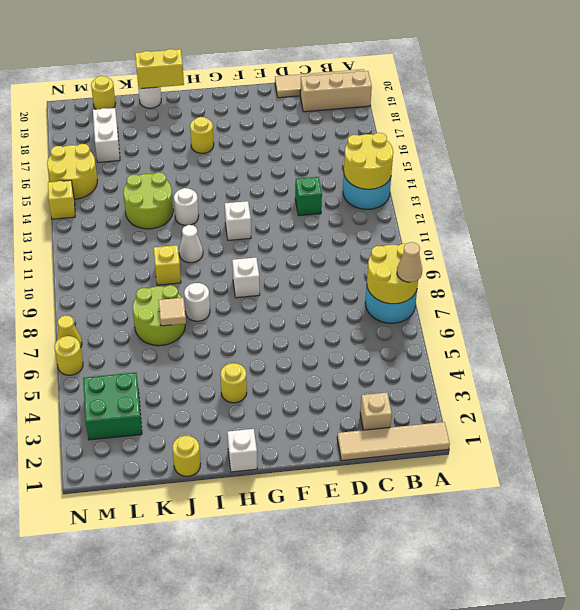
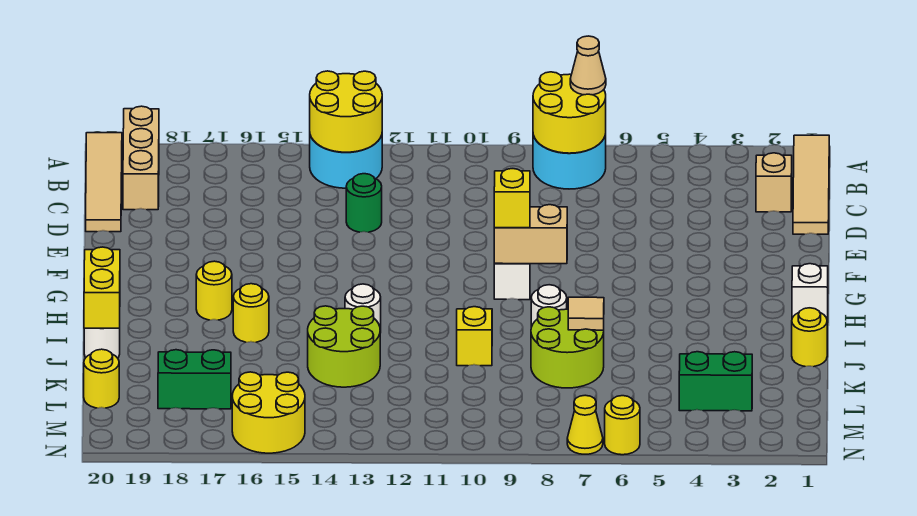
green brick D13 level 1 -> green round brick D13 level 1
none -> tan brick G8:G9 level 2
white brick G12 level 1 -> none
yellow round brick H4 level 1 -> yellow round brick I16 level 1
white cone I11 level 1 -> none
green brick L3:M4 level 1 -> green brick L3:L4 level 1
white brick L17:L18 level 1 -> green brick L17:L18 level 1
yellow brick N14 level 1 -> yellow brick G9 level 3

